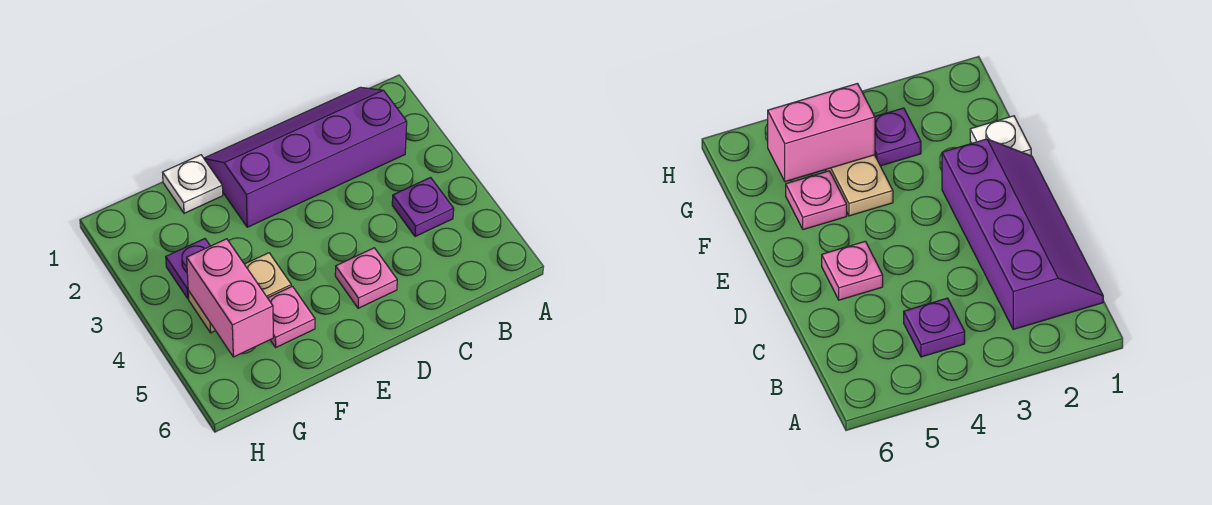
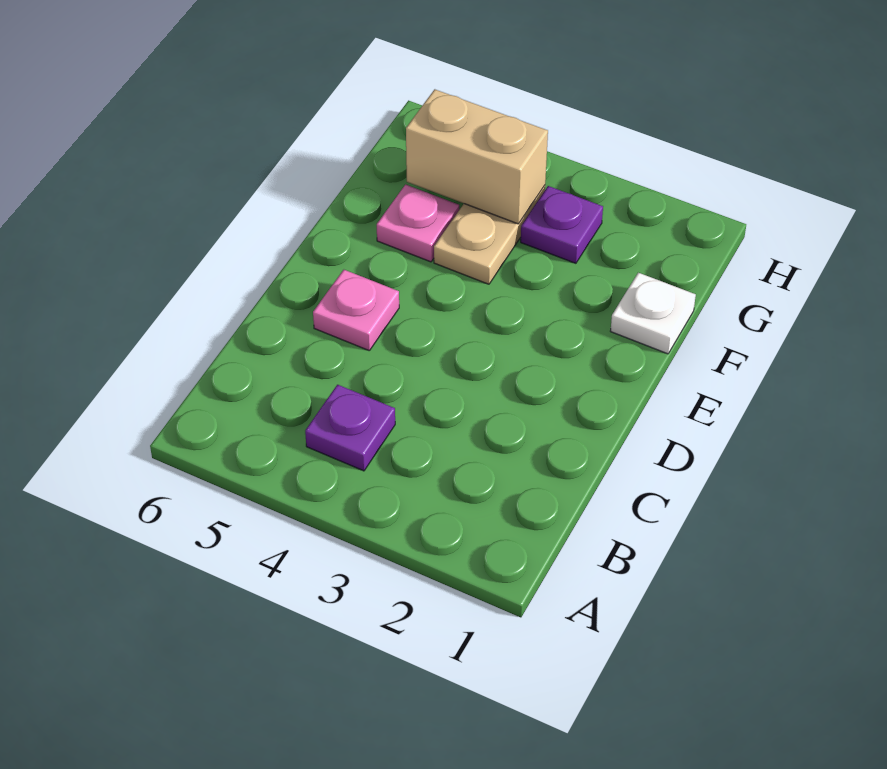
purple slope B1:E2 level 1 top 2 -> none
pink brick G4:G5 level 2 -> tan brick G4:G5 level 2

